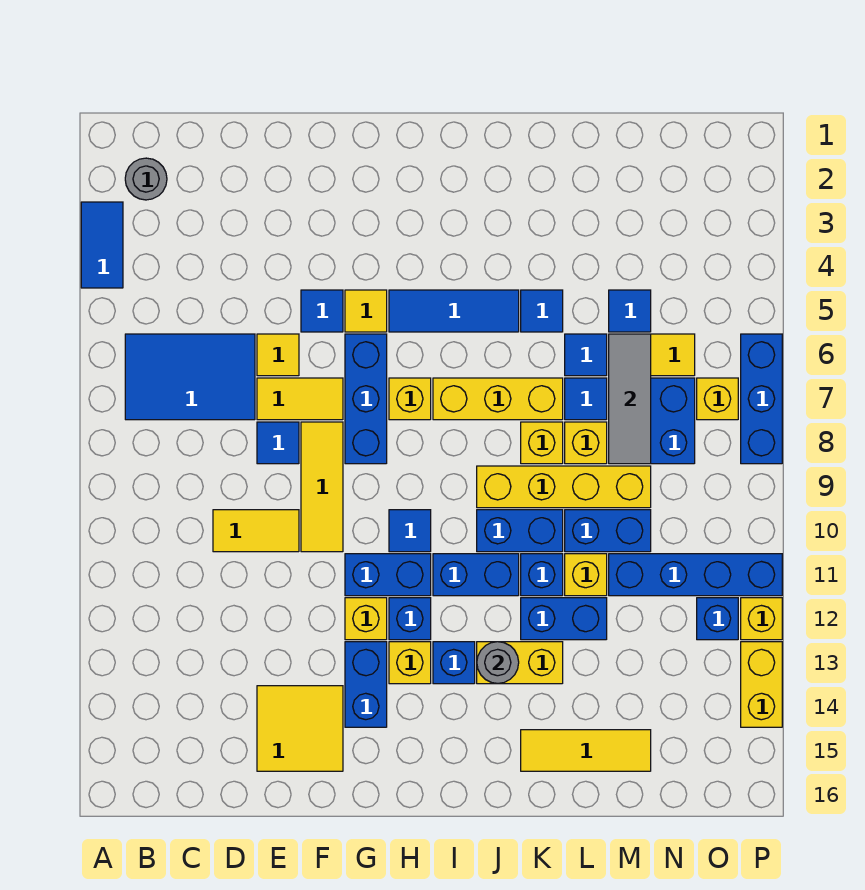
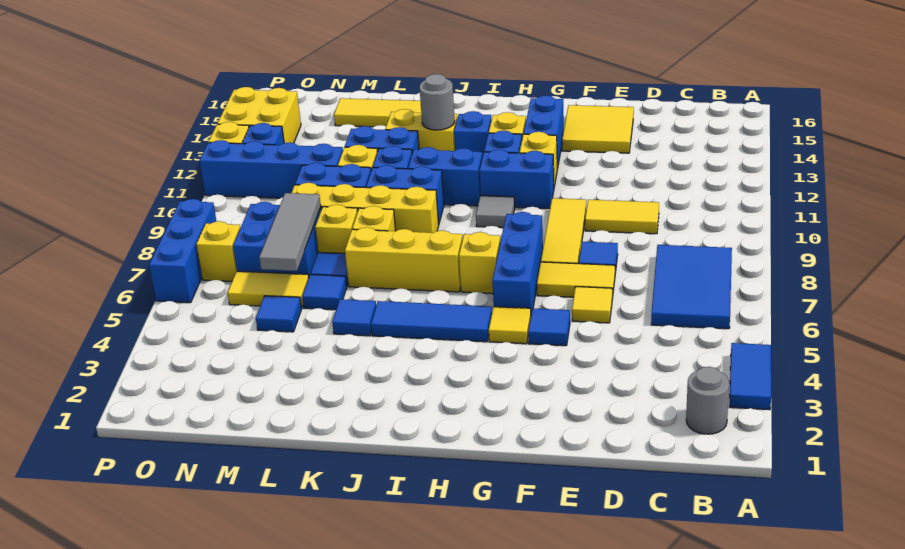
blue tile B6:D7 level 1 -> blue tile B6:C8 level 1
blue tile H10 level 1 -> grey tile H10 level 1
yellow brick P13:P14 level 1 -> yellow brick O13:P14 level 1

